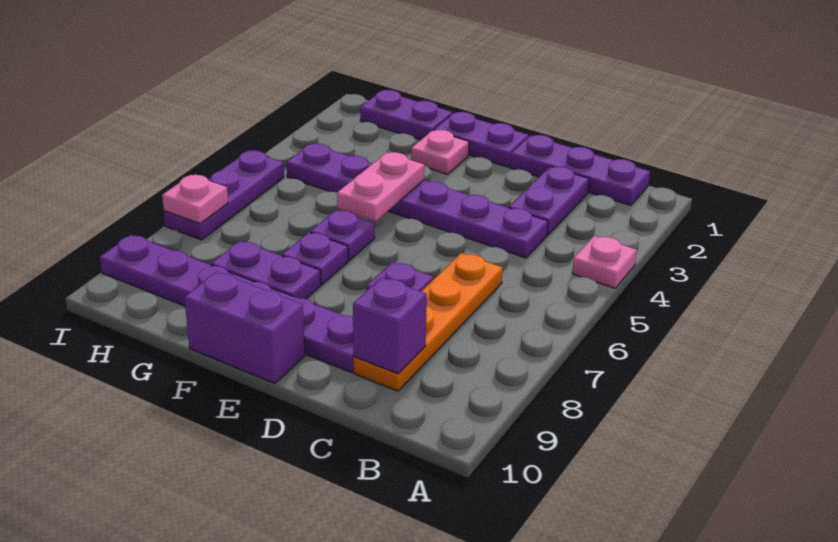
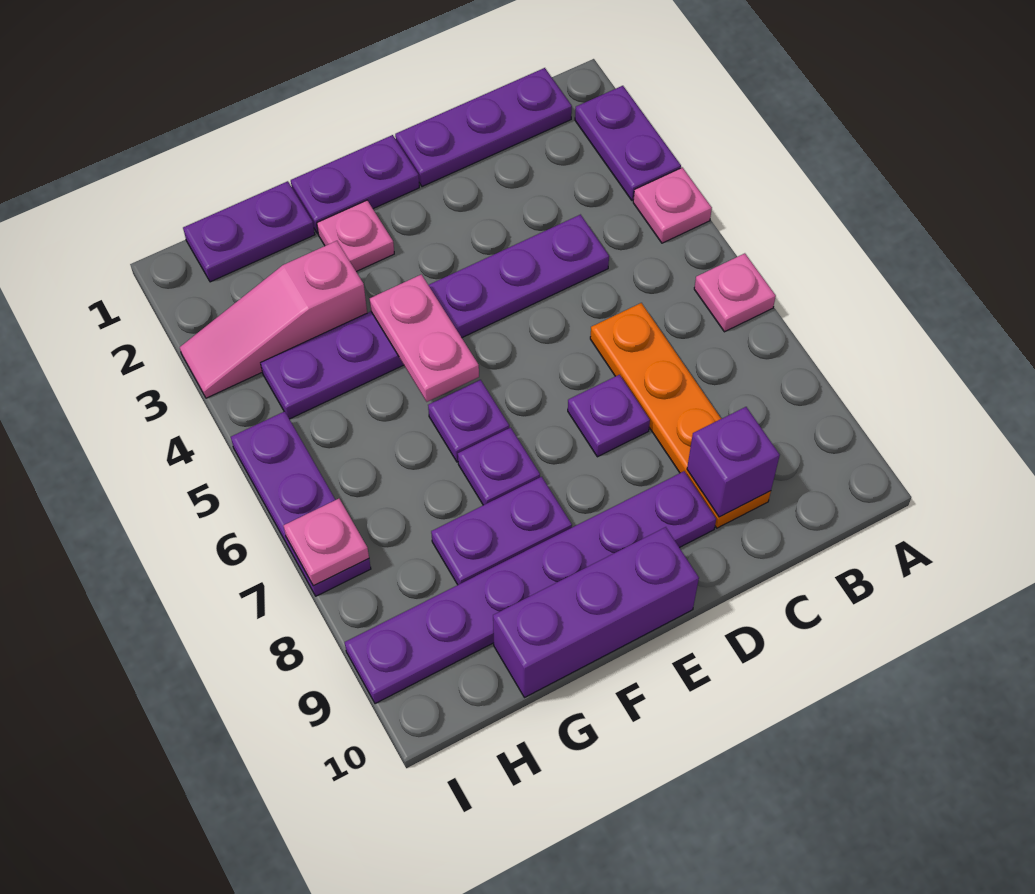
none -> pink plate A6 level 1
purple plate C2:C3 level 1 -> purple plate A2:A3 level 1
purple brick E10:F10 level 1 -> purple brick E10:G10 level 1
none -> pink slope G3:I3 level 1 top G

